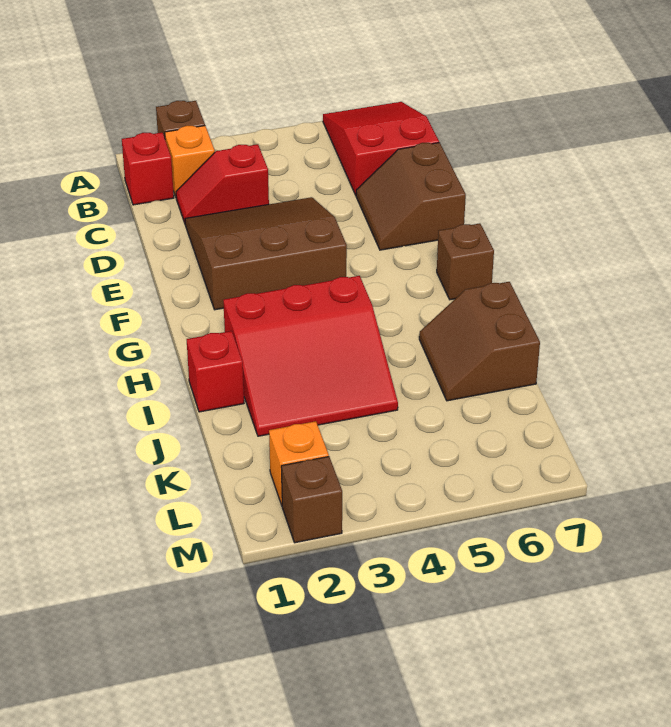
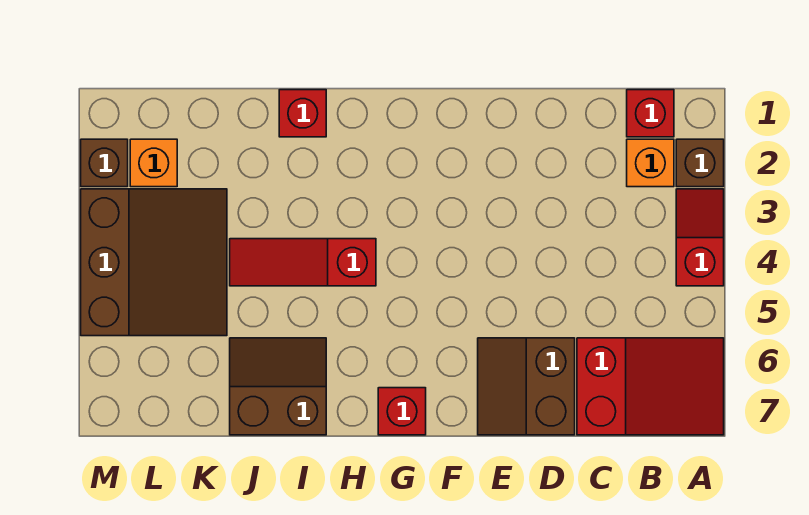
red slope C2:C3 level 1 top 3 -> red slope A3:A4 level 1 top 4
brown slope D2:F4 level 1 top F -> brown slope K3:M5 level 1 top M
brown slope D6:E7 level 1 top 7 -> brown slope D6:E7 level 1 top D
brown brick G7 level 1 -> red brick G7 level 1
red slope H2:J4 level 1 top H -> red slope H4:J4 level 1 top H

